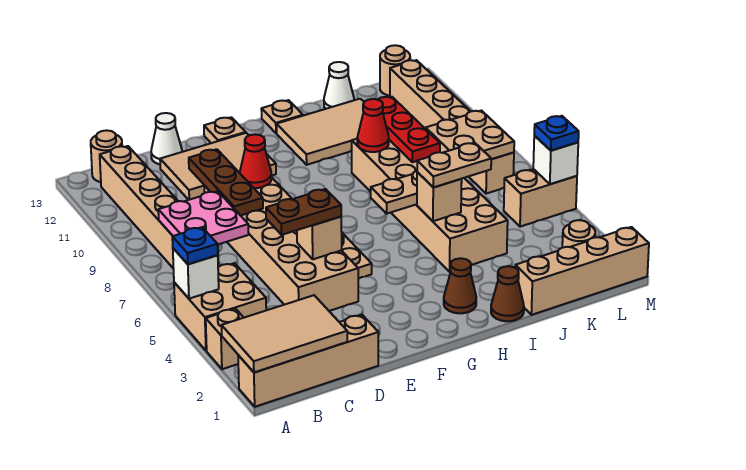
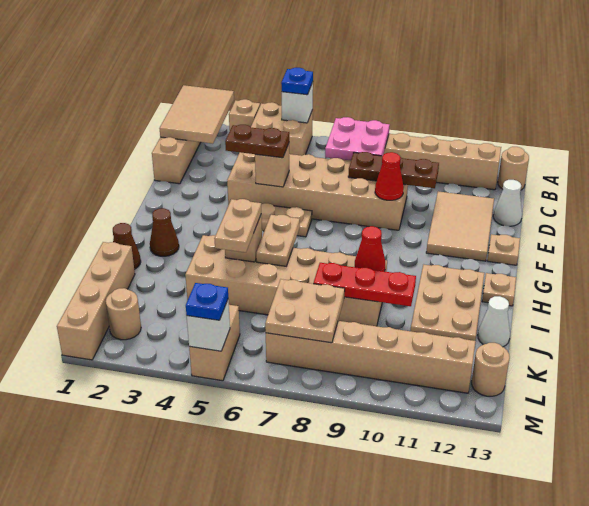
brown plate D5:E5 level 3 -> brown plate E4:E5 level 3
tan tile H11:J12 level 1 -> tan plate H11:J12 level 1

